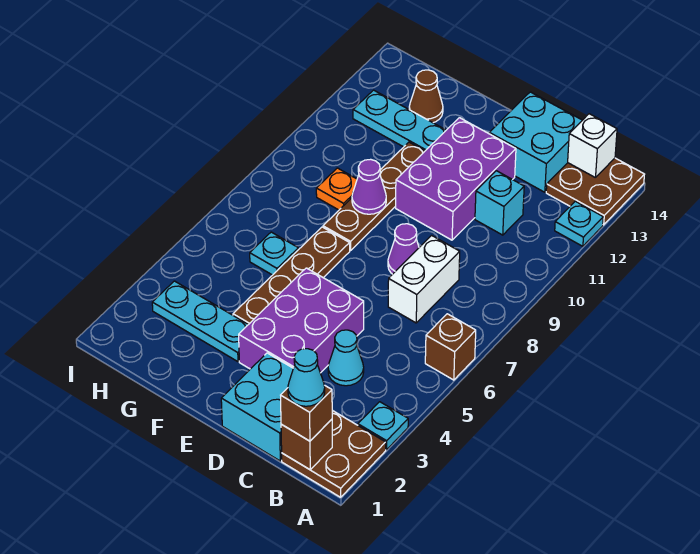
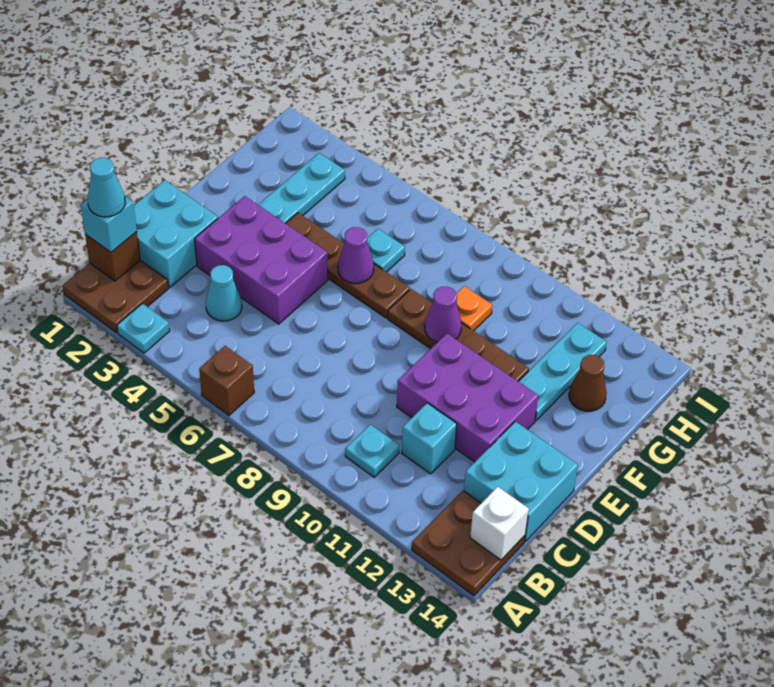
cyan plate A12 level 1 -> cyan plate B10 level 1
brown brick B1 level 3 -> cyan brick B1 level 3
white brick C7:C8 level 1 -> none
purple cone D8 level 1 -> purple cone F6 level 2

